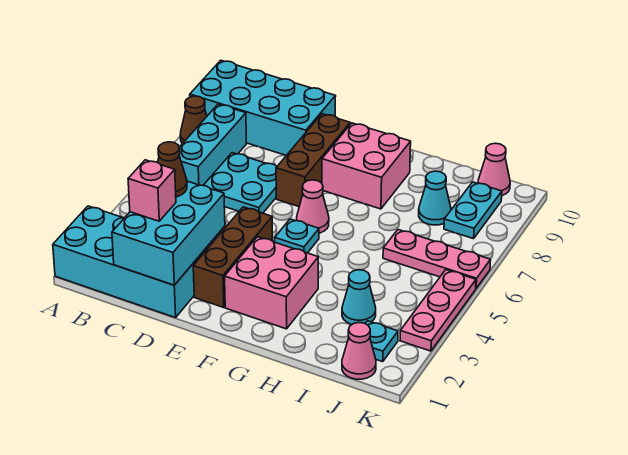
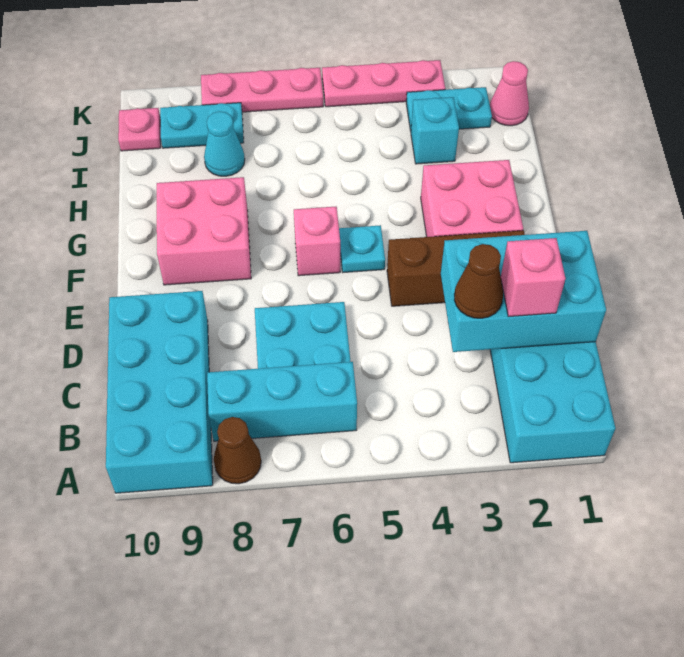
brown brick E7:E9 level 1 -> none
pink cone F6 level 1 -> pink brick F6 level 1
cyan cone I3 level 1 -> cyan brick I3 level 1
pink plate I6:K6 level 1 -> pink plate K6:K8 level 1
cyan plate J2 level 1 -> cyan plate J2:J3 level 1
pink cone J10 level 1 -> pink plate J10 level 1

